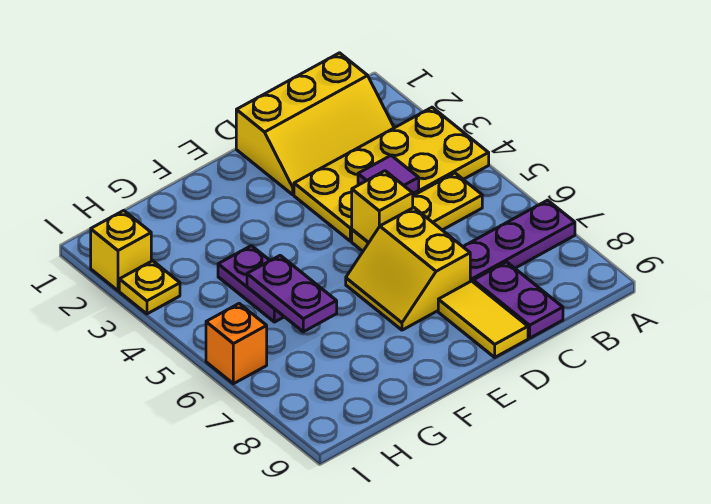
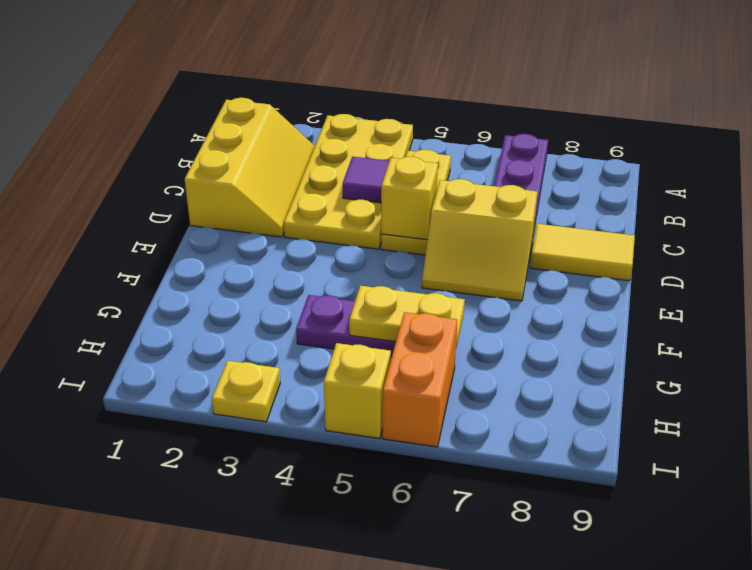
purple plate C8:C9 level 1 -> none
purple plate G5:G6 level 2 -> yellow plate G5:G6 level 2
yellow brick I2 level 1 -> yellow brick I5 level 1
orange brick I6 level 1 -> orange brick H6:I6 level 1

